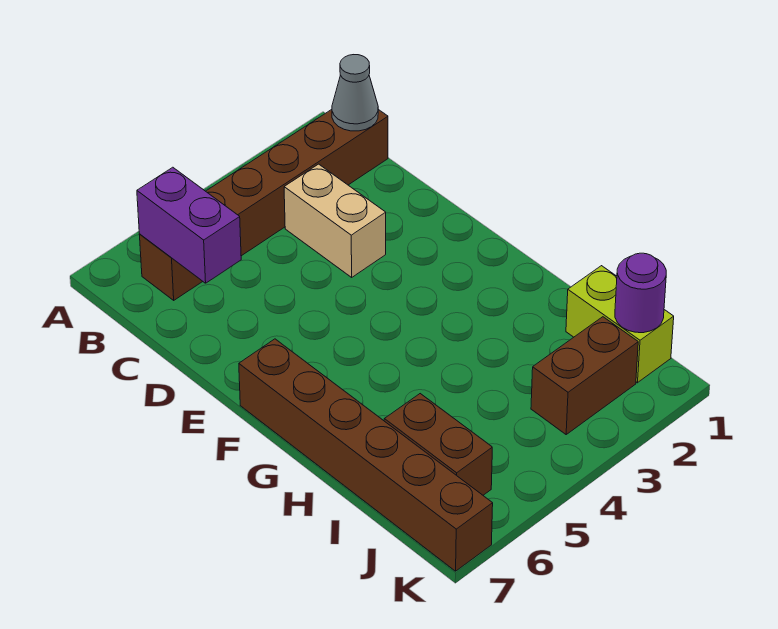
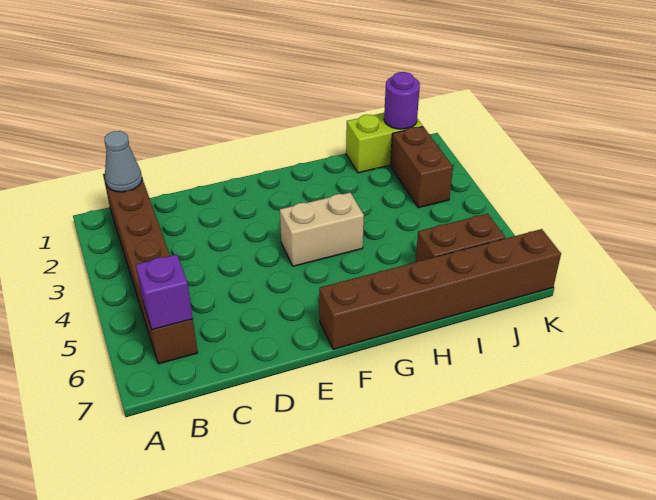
purple brick B6:C6 level 2 -> purple brick B6 level 2
tan brick C3:D3 level 1 -> tan brick F4:G4 level 1

